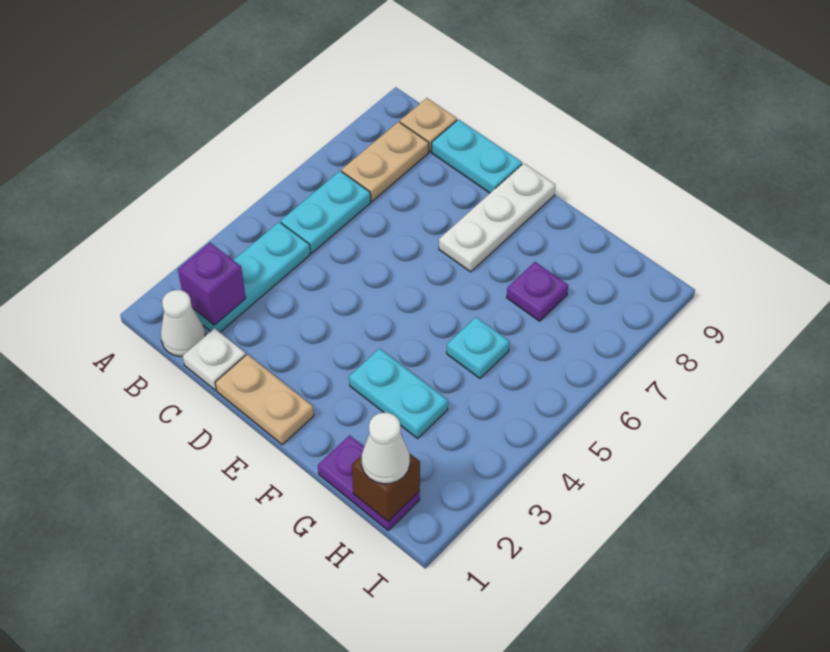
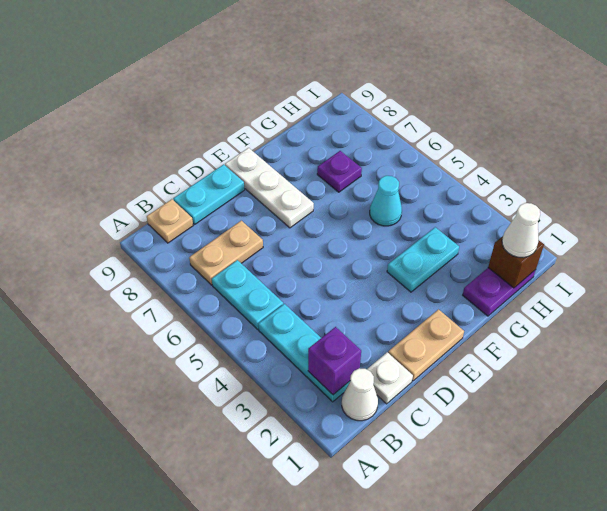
tan plate B7:B8 level 1 -> tan plate B7:C7 level 1
cyan plate G5 level 1 -> cyan cone G5 level 1

